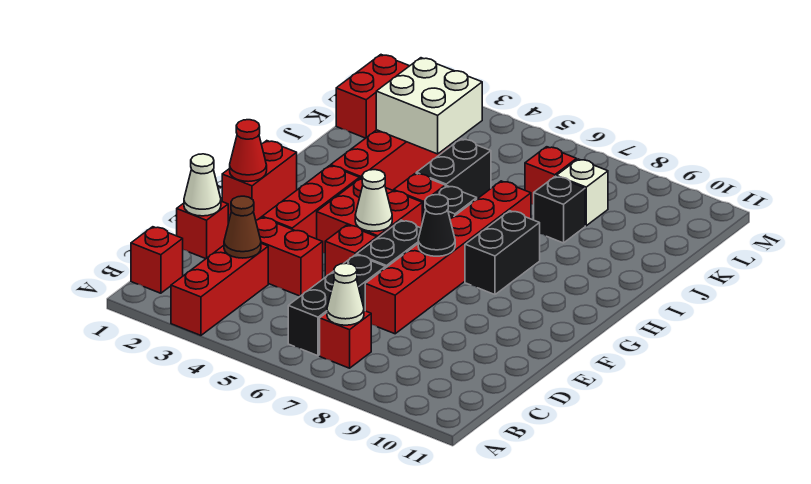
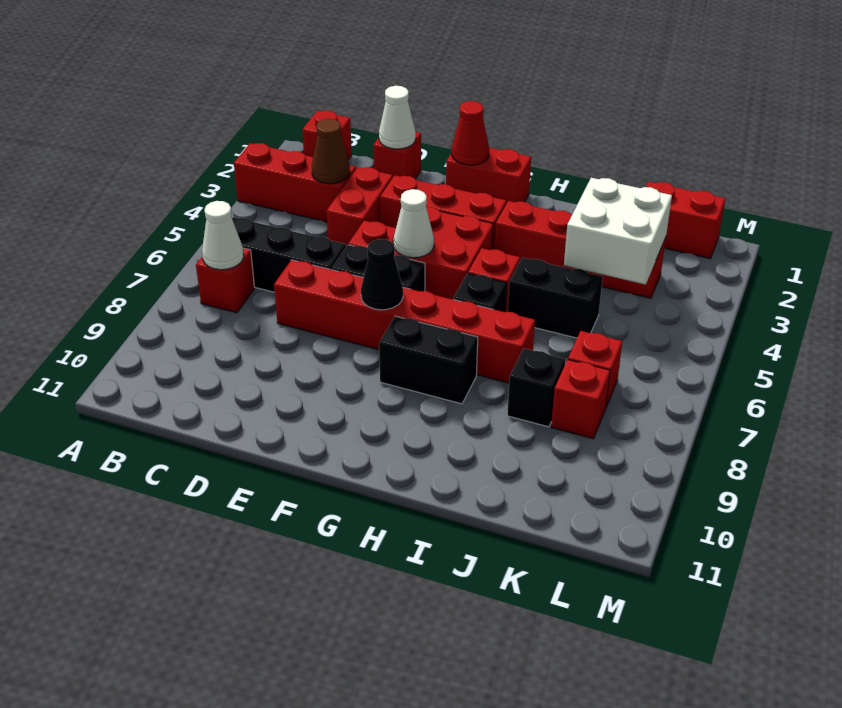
white brick K8 level 1 -> red brick K8 level 1

